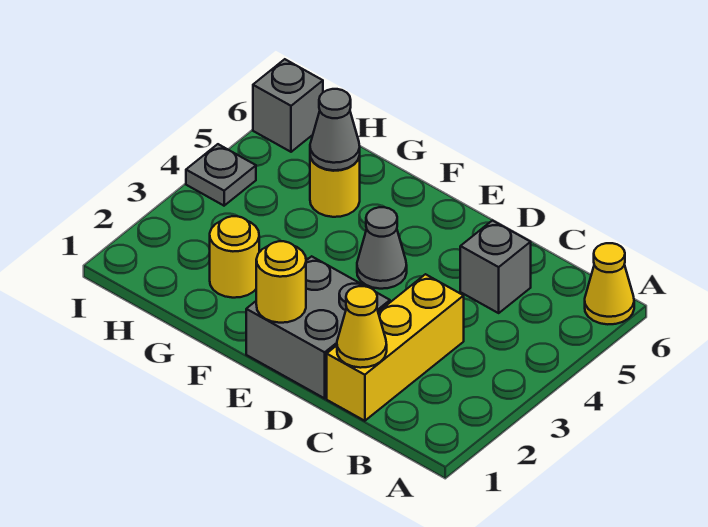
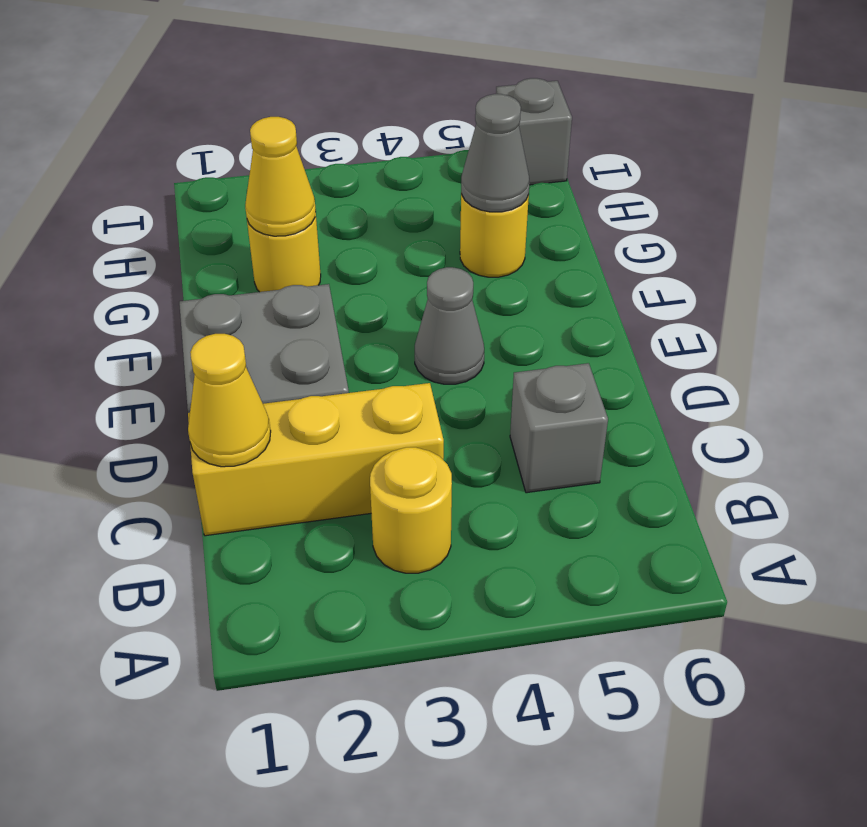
yellow cone A6 level 1 -> yellow cone G2 level 2
yellow round brick E1 level 2 -> yellow round brick B3 level 1
grey plate I4 level 1 -> none

